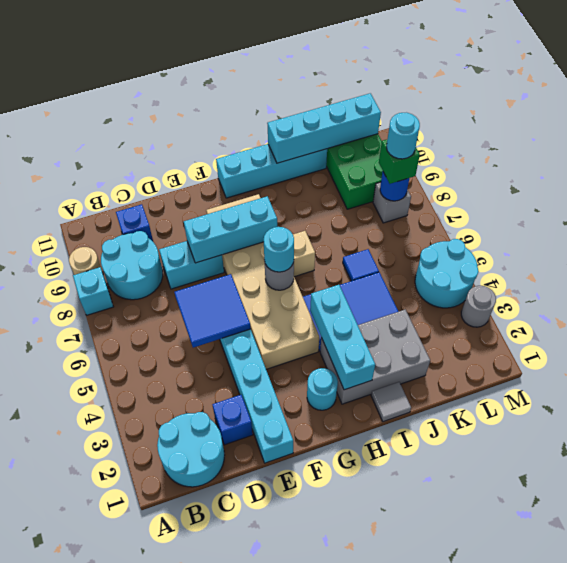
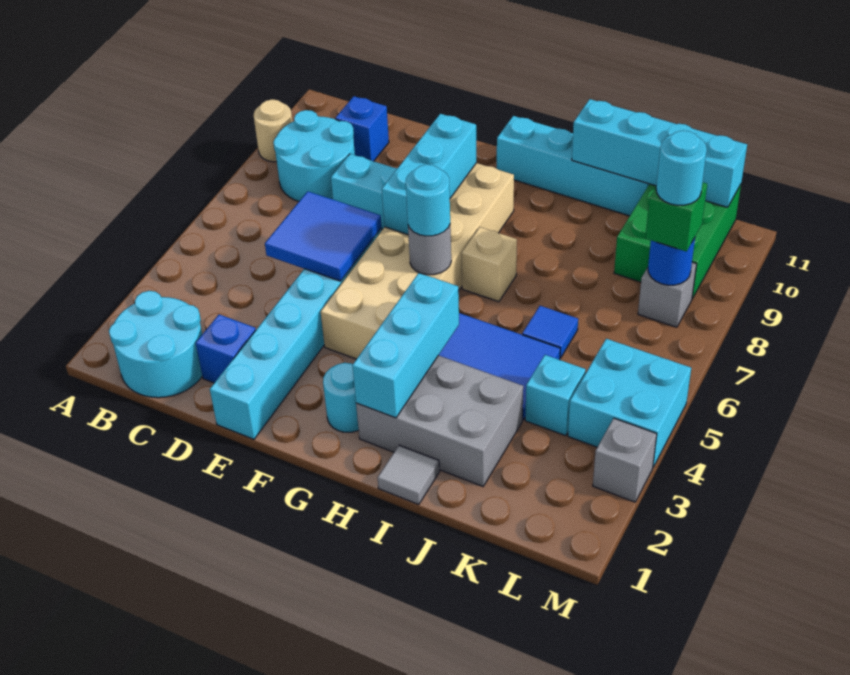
cyan brick A8 level 1 -> cyan brick K4 level 1
cyan brick E8:G8 level 2 -> cyan brick F7:F9 level 2
cyan round brick L4:M5 level 1 -> cyan brick L4:M5 level 1
grey round brick M3 level 1 -> grey brick M3 level 1

